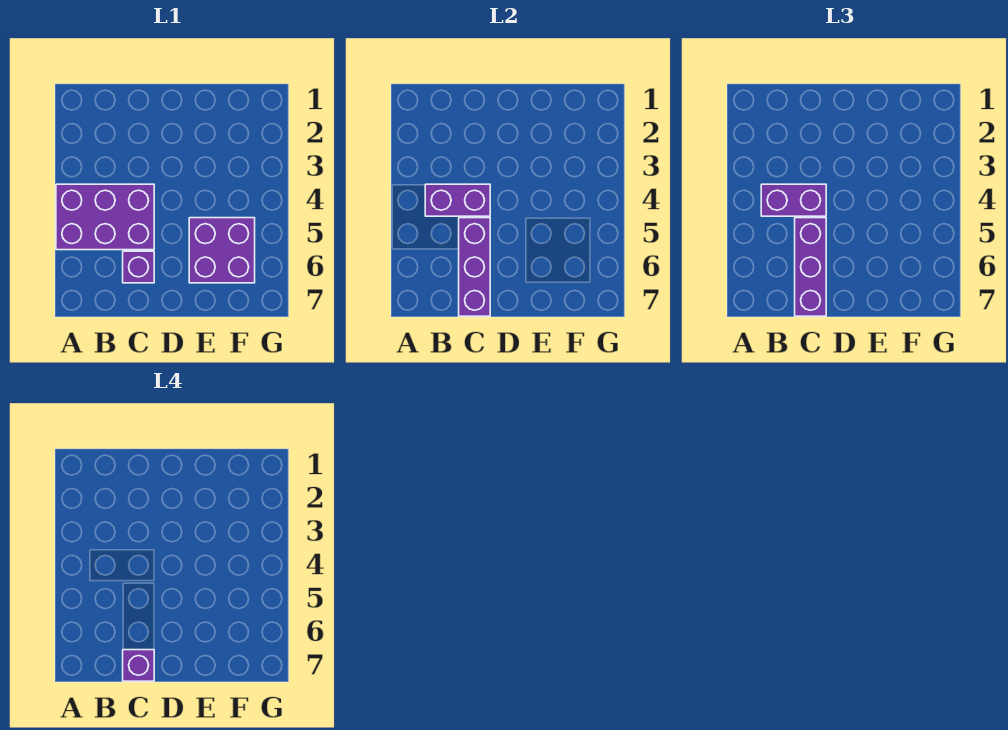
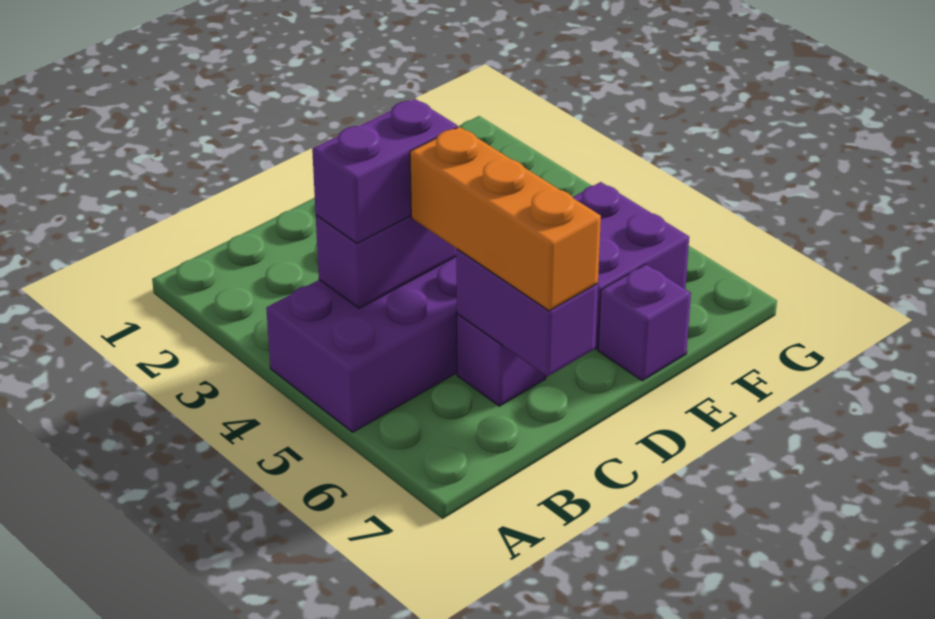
purple brick C5:C7 level 2 -> purple brick C6:C7 level 2
purple brick C5:C7 level 3 -> orange brick C5:C7 level 3
purple brick C7 level 4 -> purple brick E7 level 1

